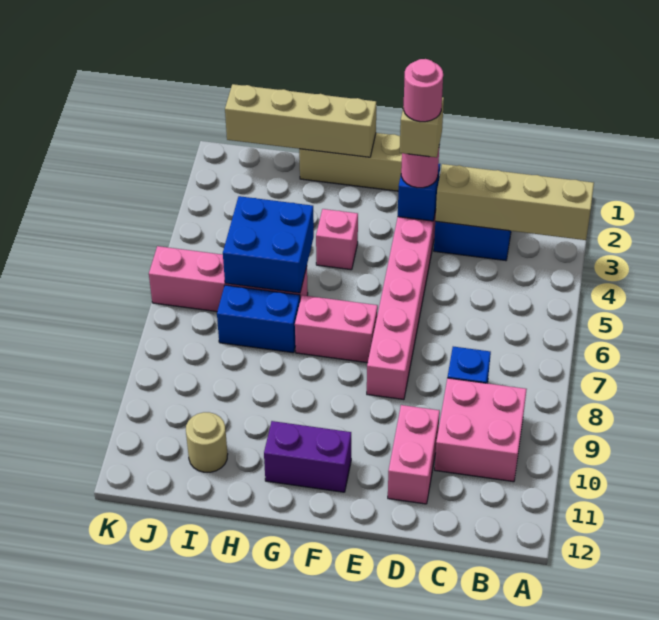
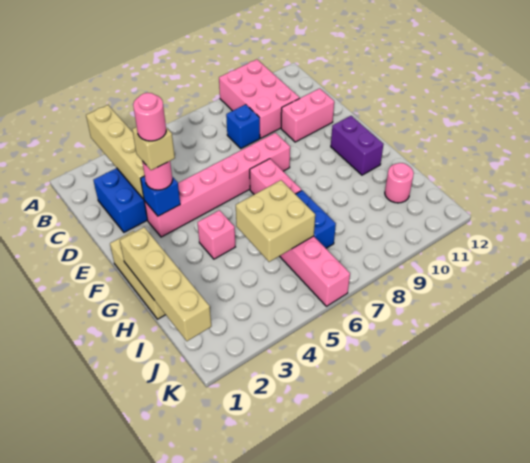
pink brick B9:C10 level 1 -> pink brick A9:C10 level 1
blue brick H5:I6 level 2 -> tan brick H5:I6 level 2
tan round brick I11 level 1 -> pink round brick I11 level 1

